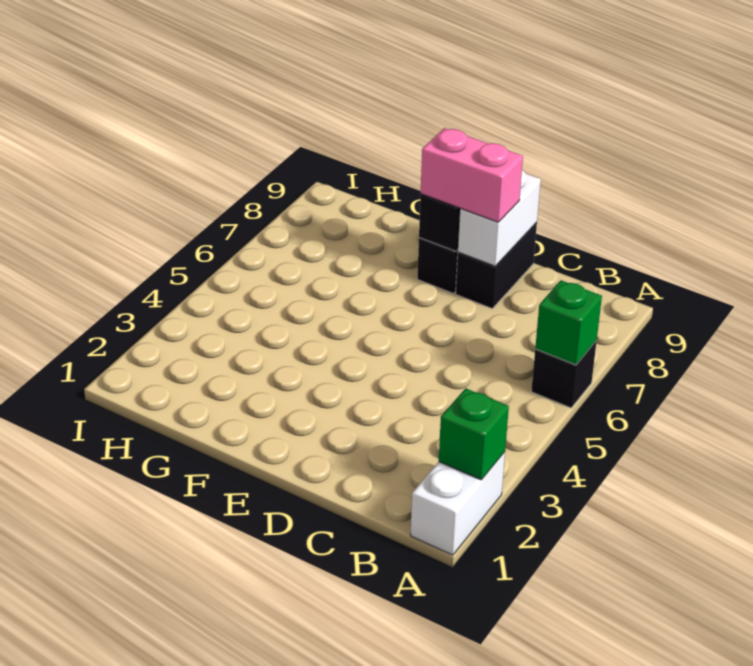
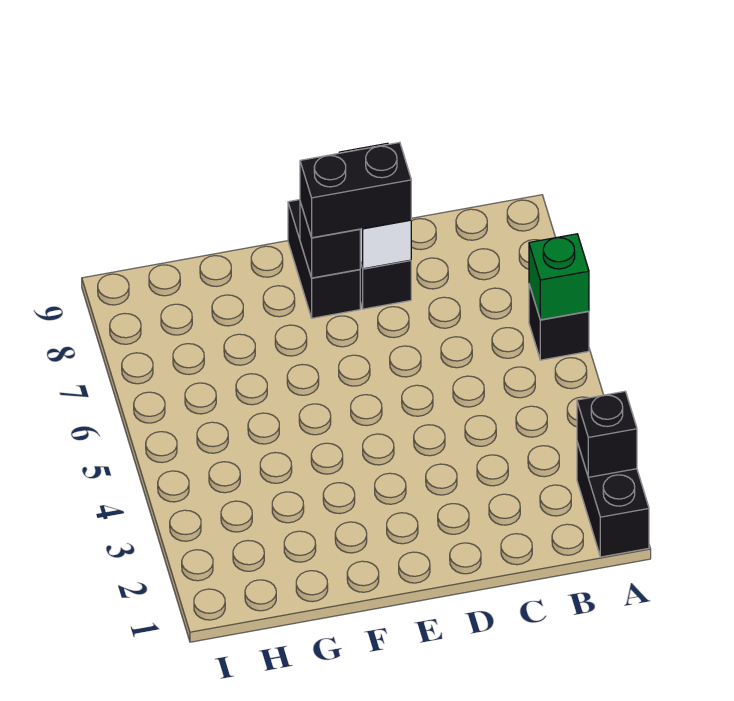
white brick A1:A2 level 1 -> black brick A1:A2 level 1
green brick A2 level 2 -> black brick A2 level 2
pink brick D8:E8 level 3 -> black brick D8:E8 level 3

